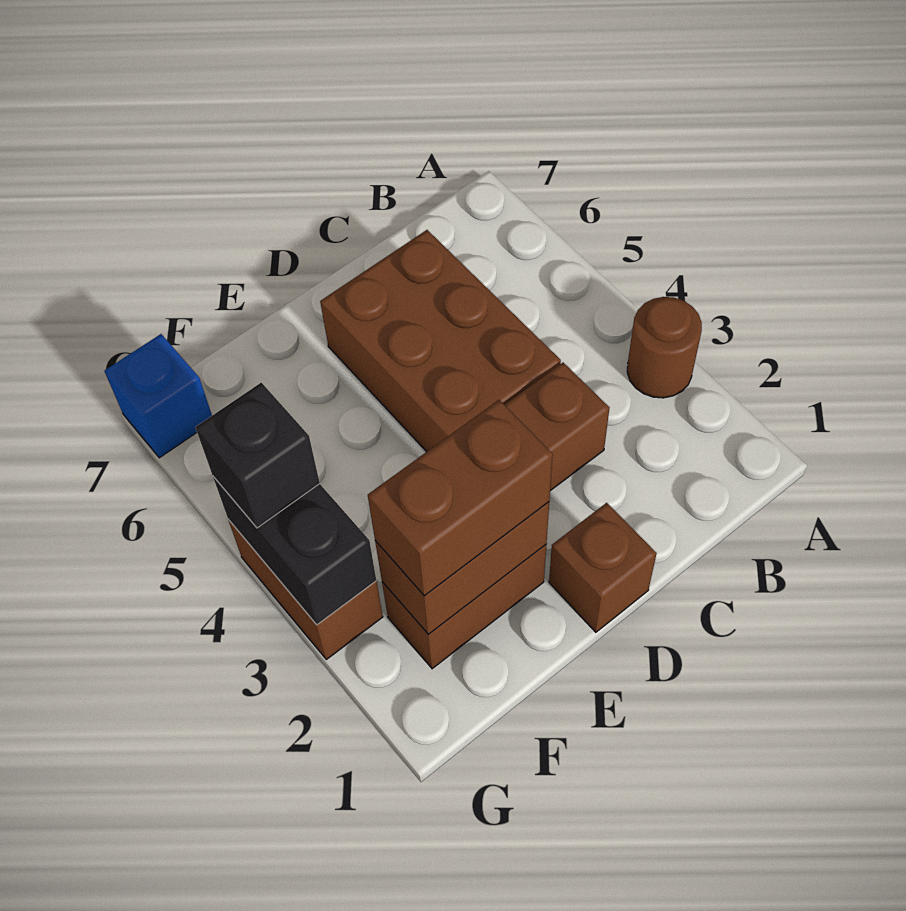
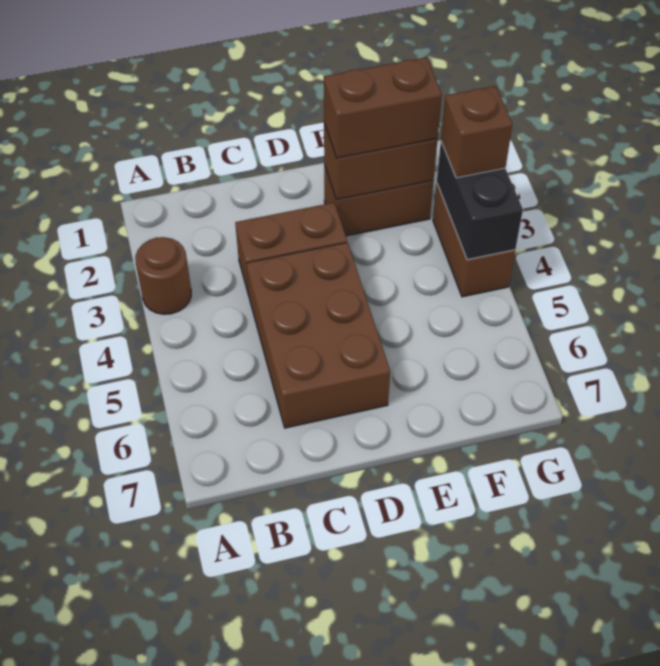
brown brick D1 level 1 -> brown brick G3 level 3
black brick G4 level 3 -> none
blue brick G7 level 1 -> none

